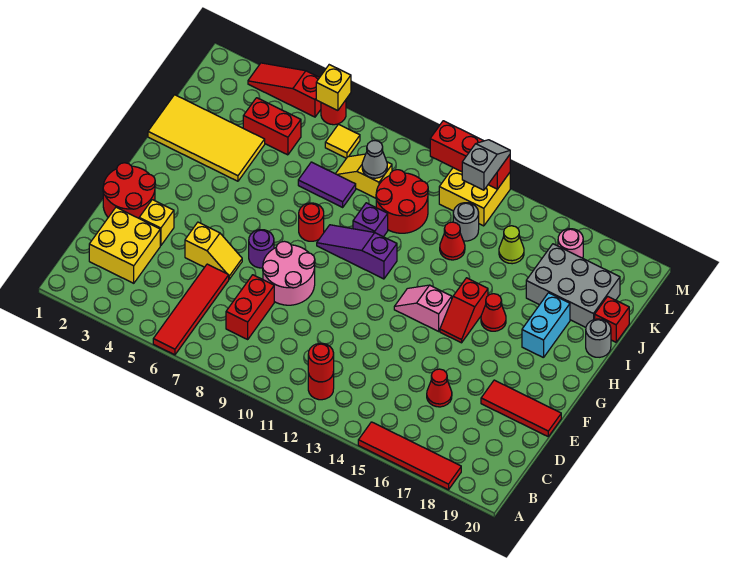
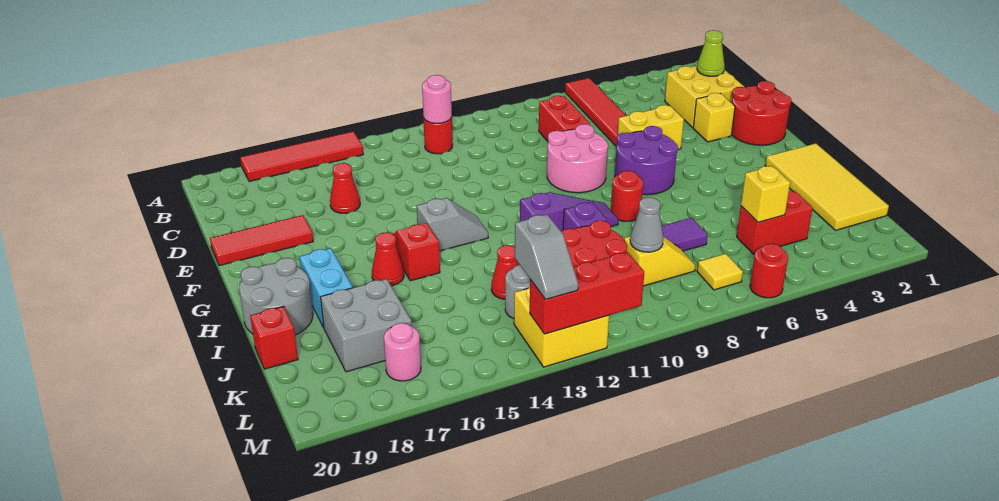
red round brick B12 level 2 -> pink round brick B12 level 2
yellow slope E5:E6 level 1 top 5 -> yellow brick E5:E6 level 1
purple round brick F7 level 1 -> purple round brick F6:G7 level 1
pink slope G13:G14 level 1 top 14 -> grey slope G13:G14 level 1 top 14
yellow tile I1:J4 level 1 -> yellow tile H1:K2 level 1
grey round brick I20 level 1 -> grey round brick H19:I20 level 1
grey brick J17:K19 level 1 -> grey brick J17:K18 level 1
lime cone K15 level 1 -> lime cone C2 level 2
red slope M3:M5 level 1 top 5 -> none
yellow brick M6 level 2 -> yellow brick K5 level 2

